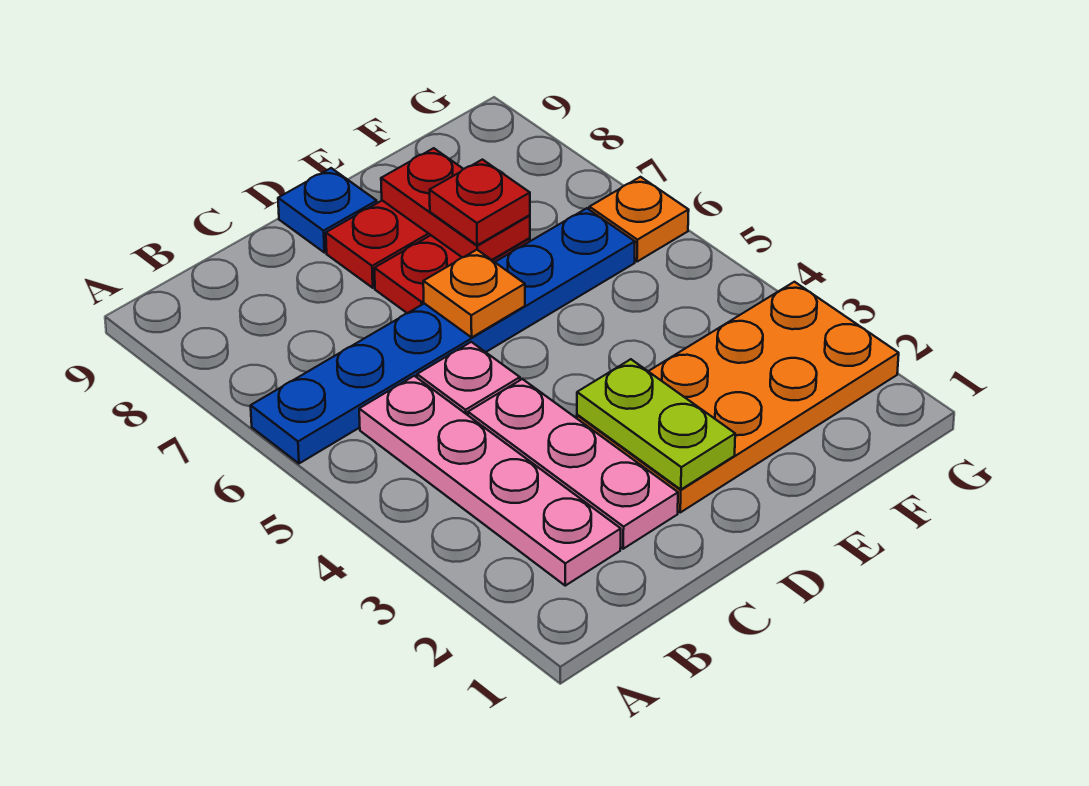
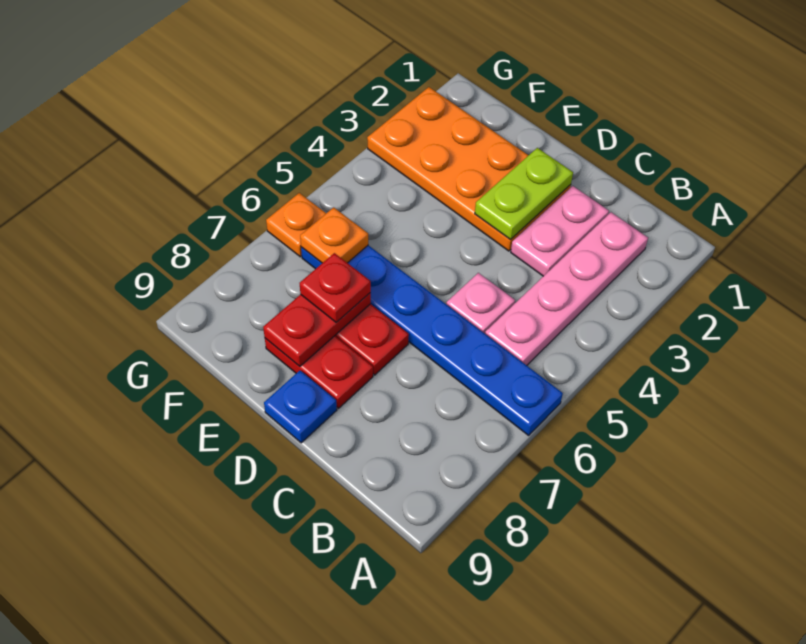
pink plate C2:C4 level 1 -> pink plate C2:C3 level 1
orange plate D6 level 2 -> orange plate F6 level 2

